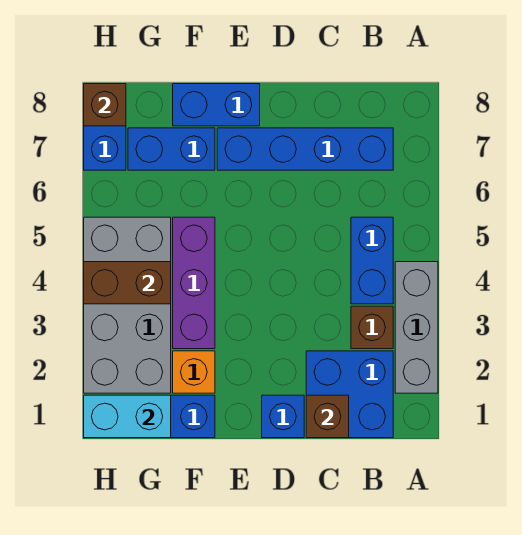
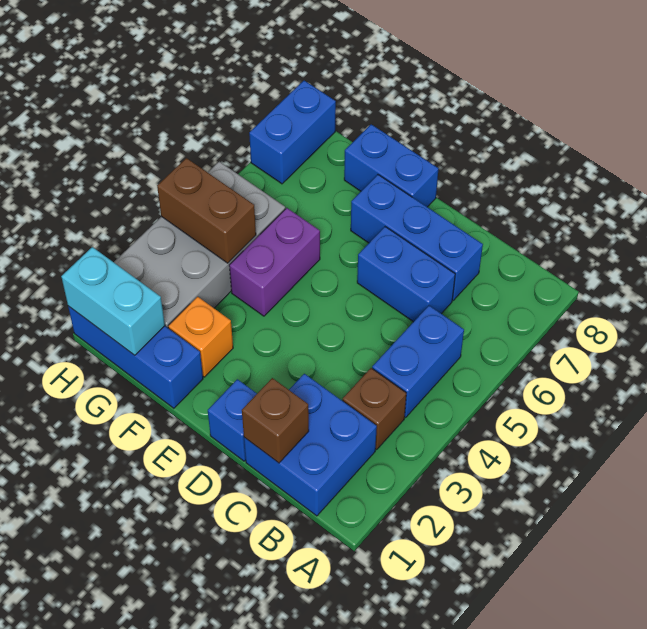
grey brick A2:A4 level 1 -> none
blue brick B7:E7 level 1 -> blue brick C7:E7 level 1
purple brick F3:F5 level 1 -> purple brick F4:F5 level 1
blue brick F7:G7 level 1 -> blue brick C6:D6 level 1
brown brick H8 level 2 -> none

